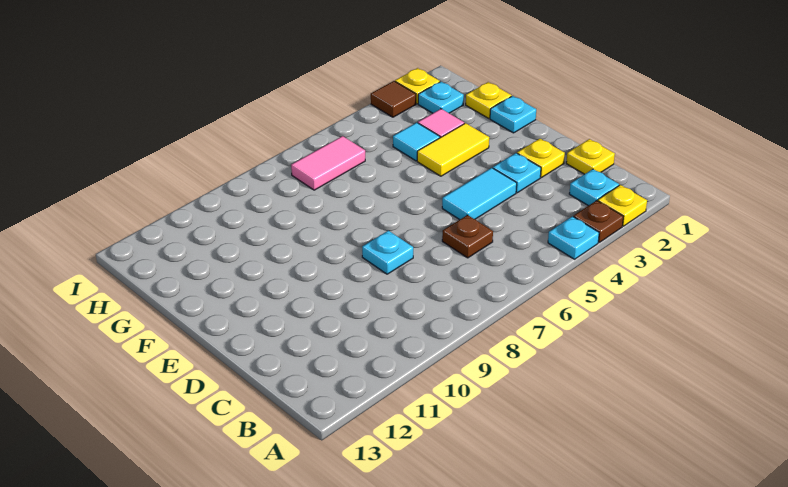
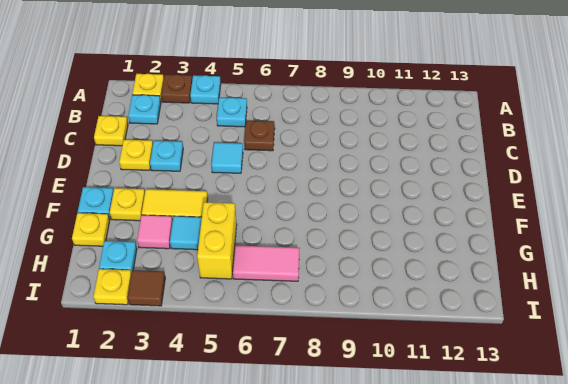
cyan tile D4:D5 level 1 -> cyan tile D5 level 1
cyan plate D8 level 1 -> cyan plate B5 level 1
none -> yellow plate F2 level 1
none -> yellow brick G5:H5 level 1

